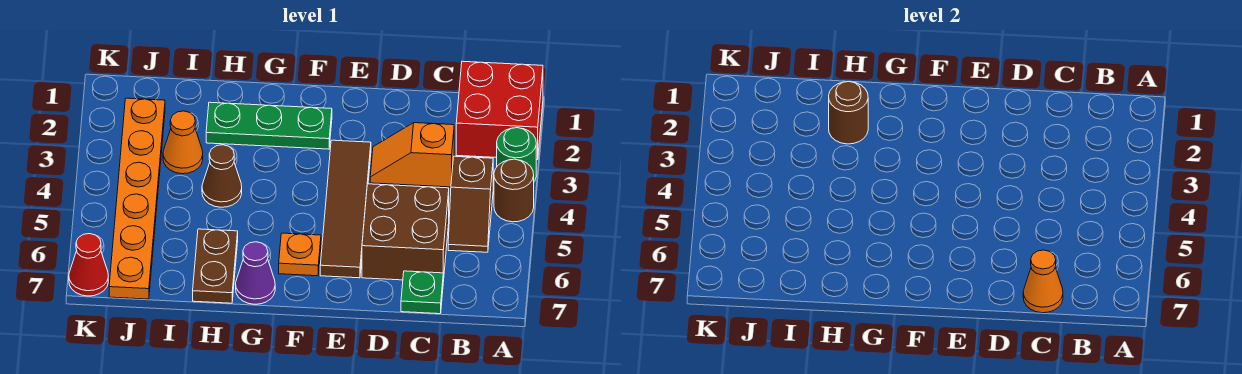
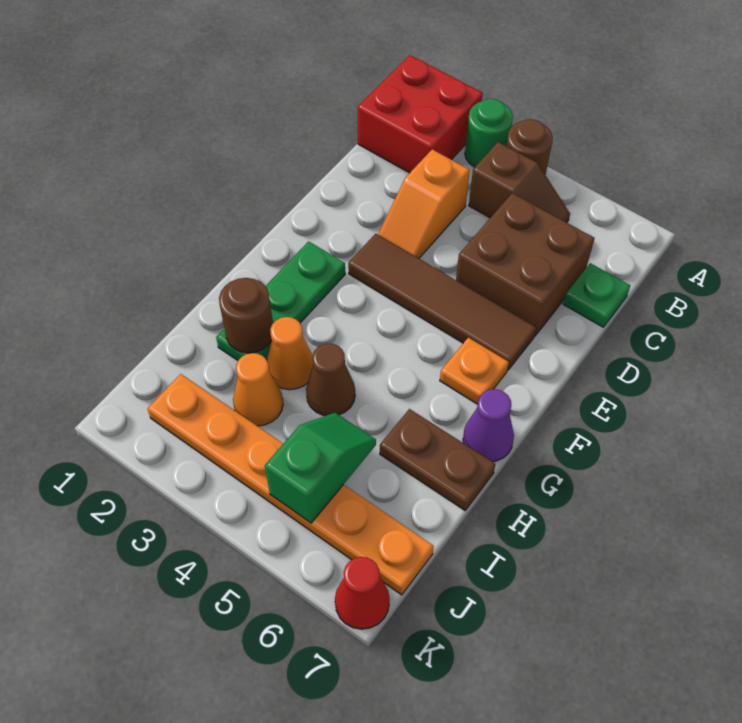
orange cone C7 level 2 -> orange cone H3 level 1
none -> green slope I5:J5 level 2 top J

